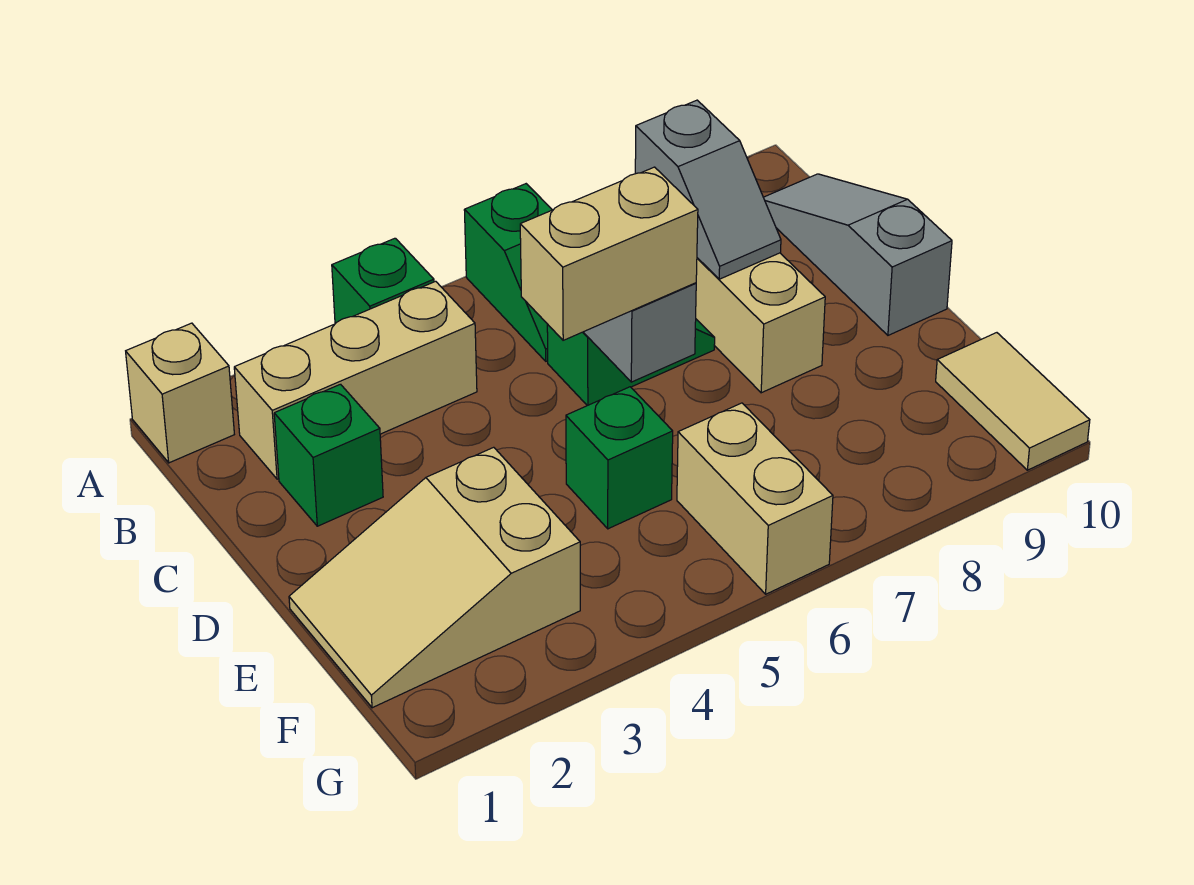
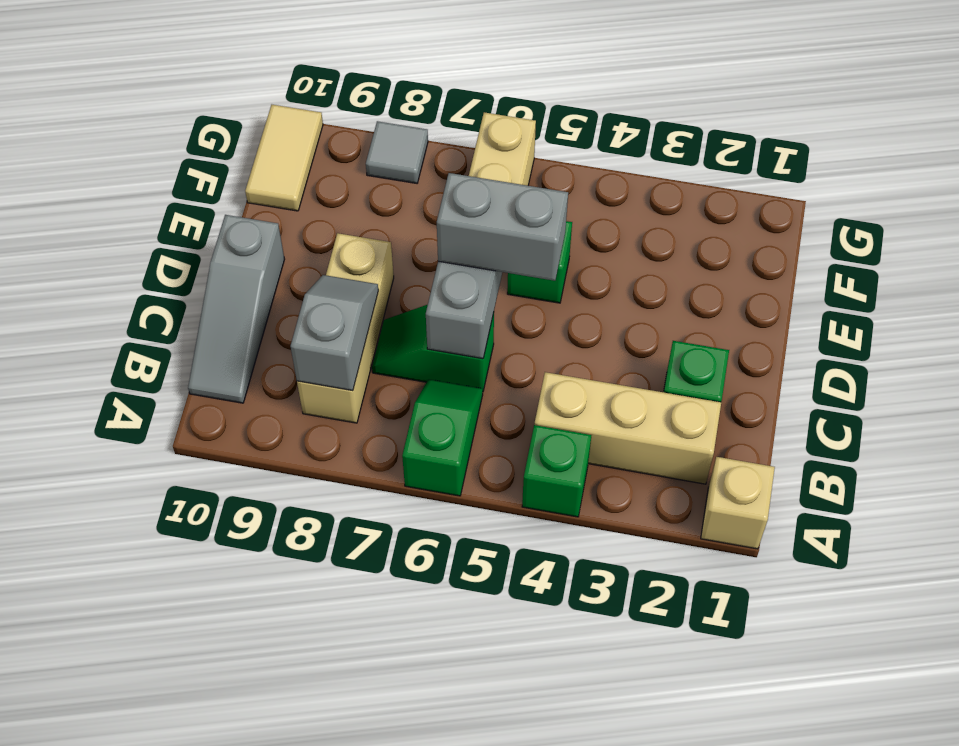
tan brick D5:D6 level 3 -> grey brick D5:D6 level 3
tan slope E1:F3 level 1 top 3 -> none
none -> grey tile G8 level 1

